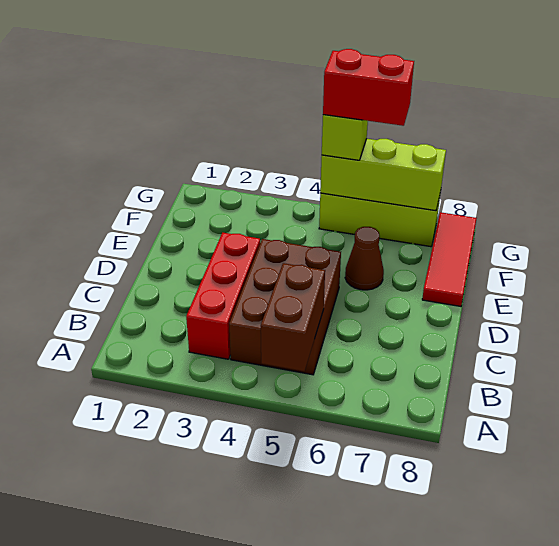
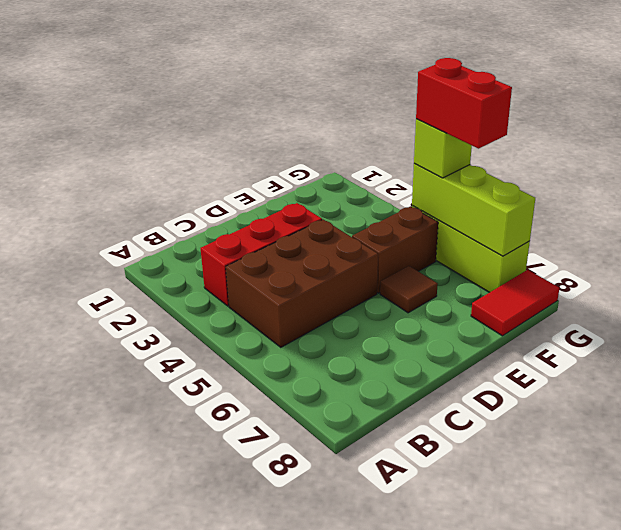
brown brick A5:B5 level 2 -> brown brick E5:F5 level 1
brown cone E6 level 1 -> brown tile E6 level 1
red tile E8:G8 level 1 -> red tile F8:G8 level 1

